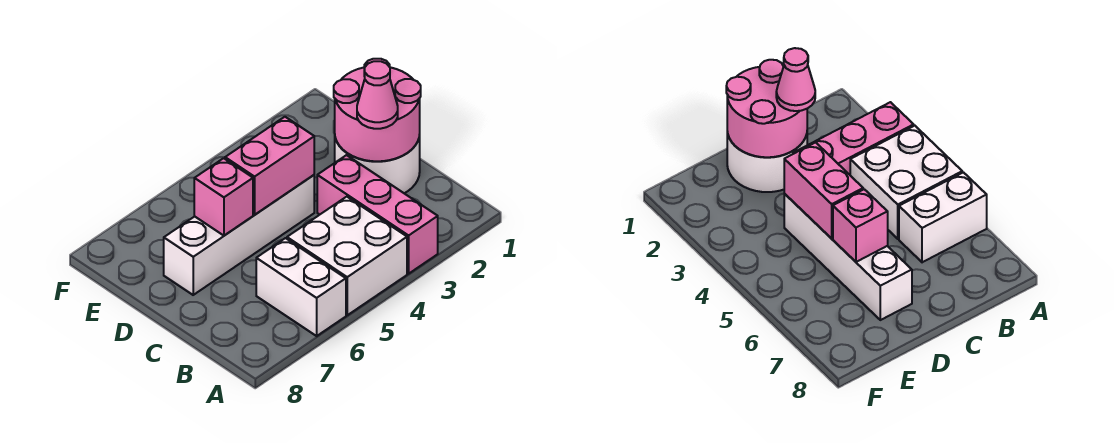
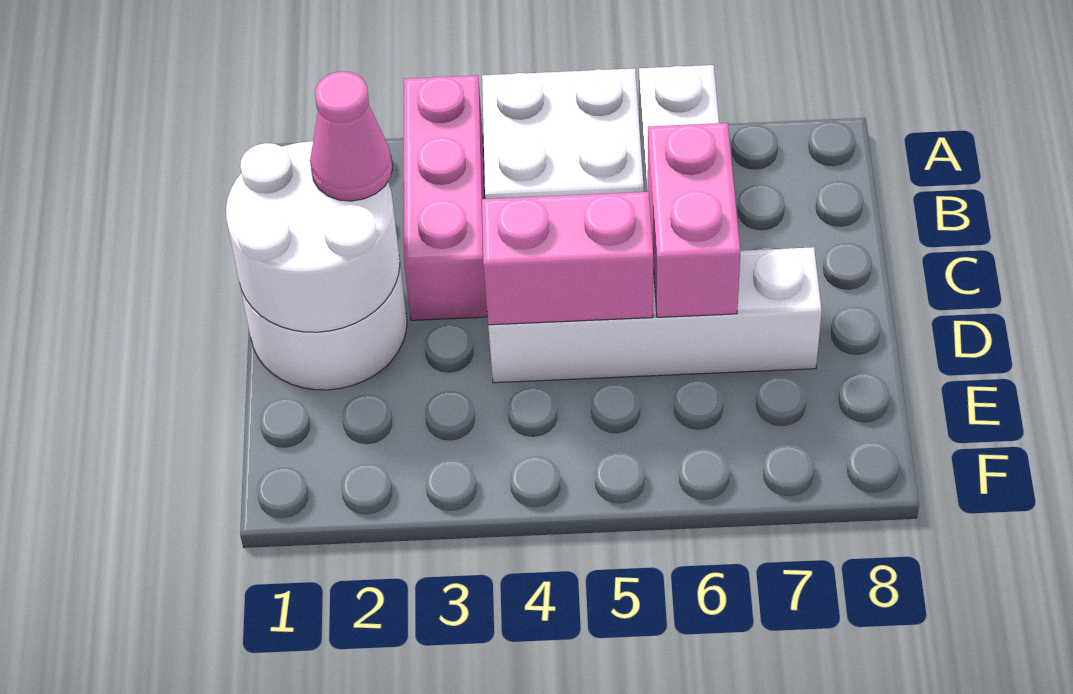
pink round brick C1:D2 level 2 -> white round brick C1:D2 level 2
pink brick D6 level 2 -> pink brick C6:D6 level 2

